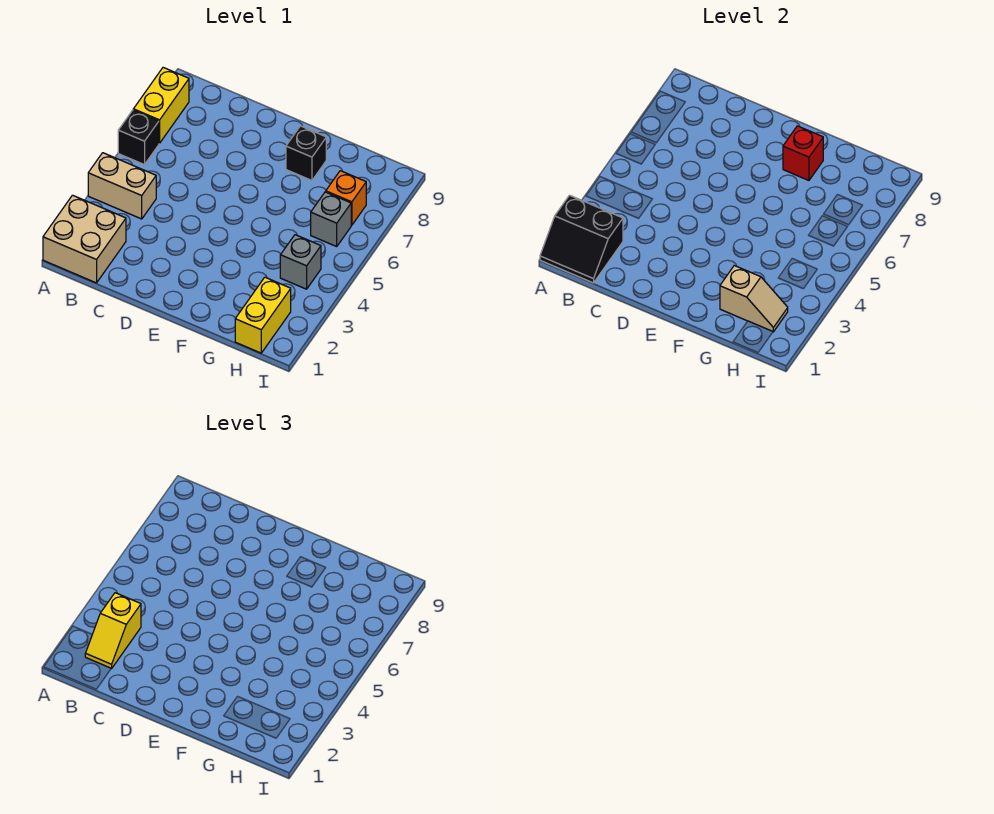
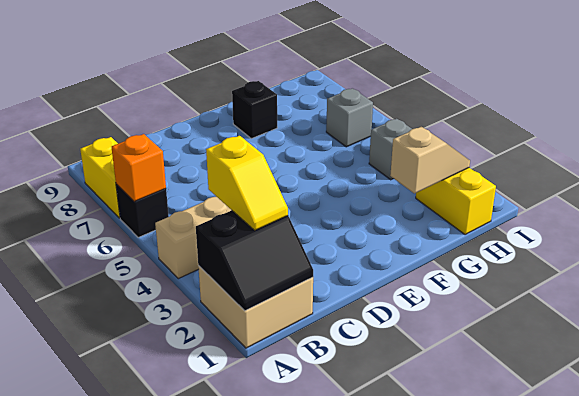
red brick F8 level 2 -> none
orange brick H7 level 1 -> orange brick A6 level 2

